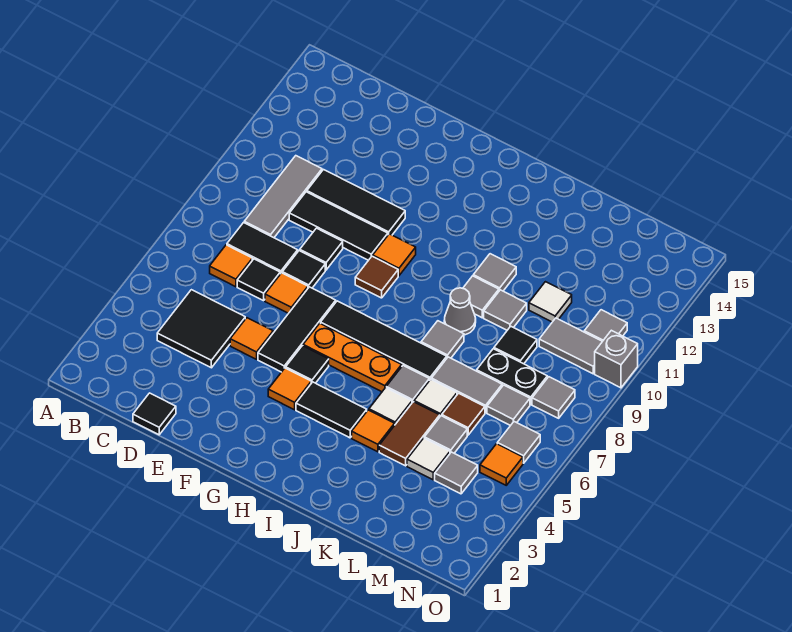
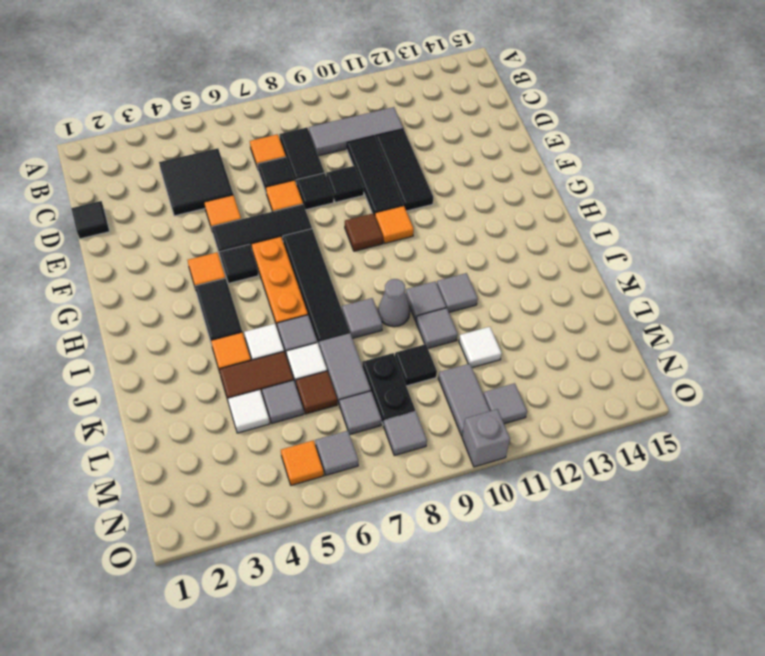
grey tile M4 level 1 -> none

